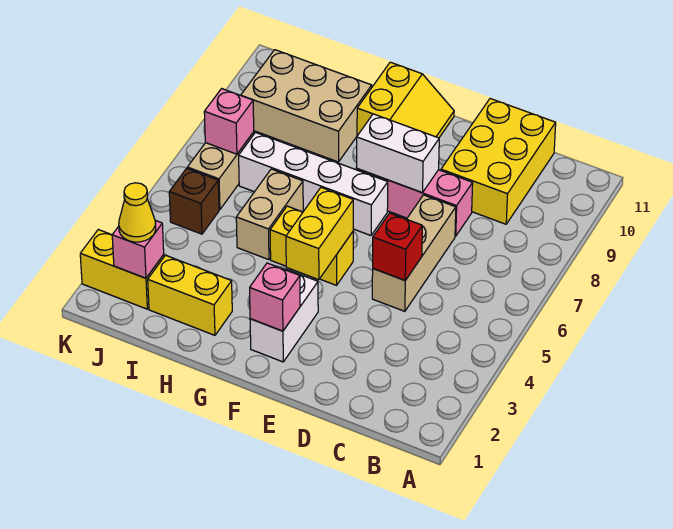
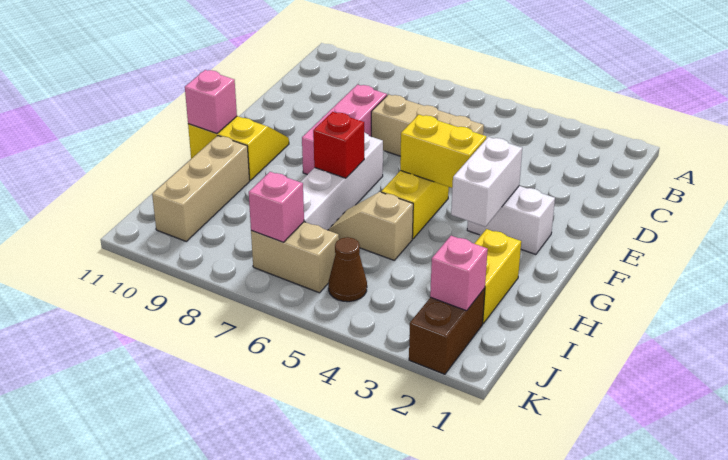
yellow brick C9:D11 level 1 -> none
red brick D5 level 2 -> red brick G7 level 2
white brick E8:F8 level 2 -> white brick F3:G3 level 2
pink brick F2 level 2 -> pink brick G11 level 2
tan brick H5:H6 level 1 -> tan slope H5:H6 level 1 top 5
tan brick H9:J10 level 1 -> tan brick H10:J10 level 1
yellow brick J2:K2 level 1 -> brown brick J2:K2 level 1
yellow cone J2 level 3 -> none
brown brick J5 level 1 -> brown cone J5 level 1

